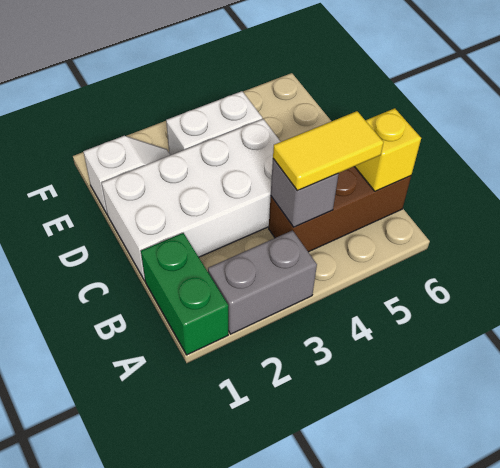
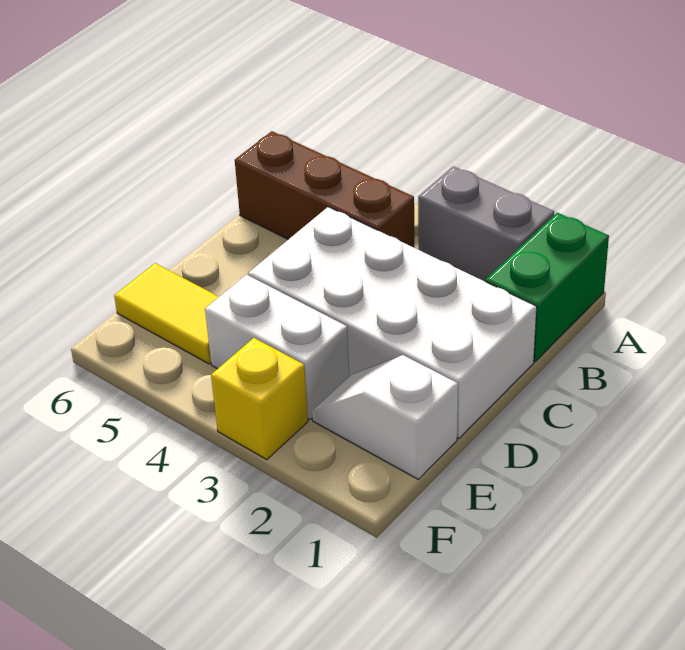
grey brick B4 level 2 -> none
yellow tile B4:B5 level 3 -> yellow tile E5:E6 level 1
yellow brick B6 level 2 -> yellow brick F3 level 1

